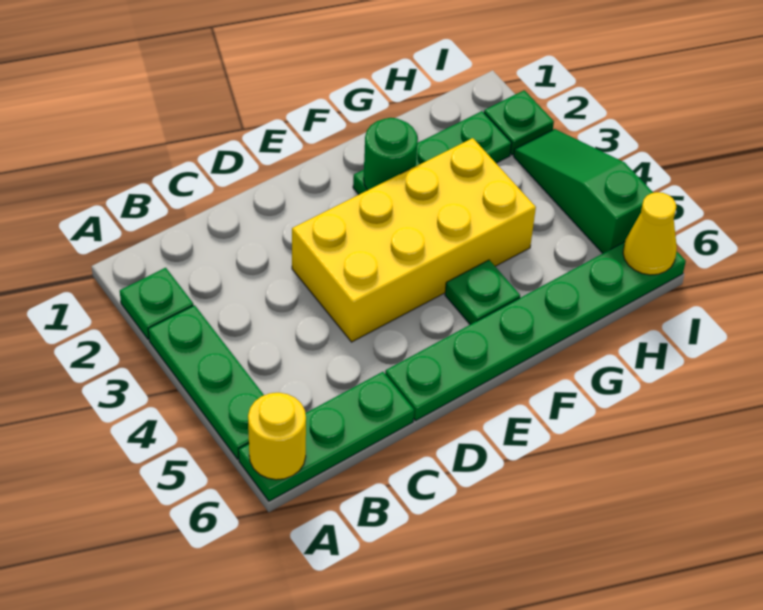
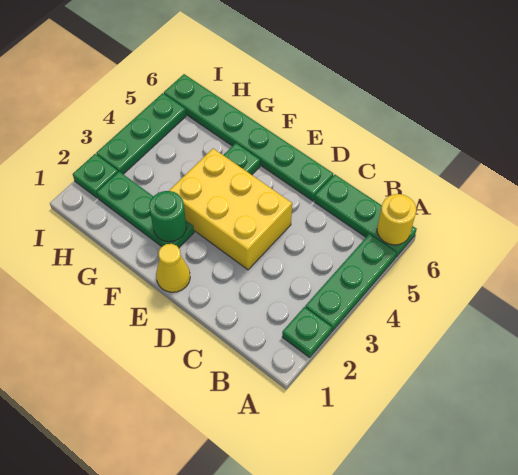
yellow brick D3:G4 level 1 -> yellow brick D3:F4 level 1
green slope I3:I5 level 1 top 5 -> green plate I3:I5 level 1
yellow cone I6 level 2 -> yellow cone E1 level 1

